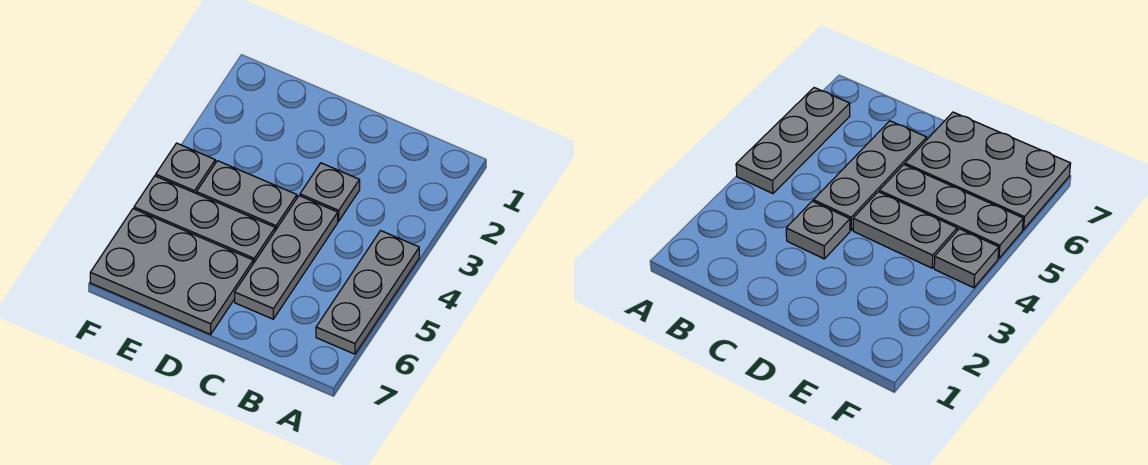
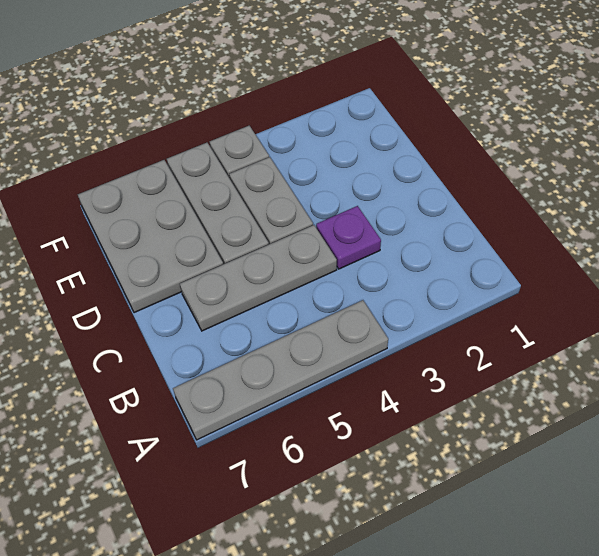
grey plate A4:A6 level 1 -> grey plate A4:A7 level 1
grey plate C3 level 1 -> purple plate C3 level 1

